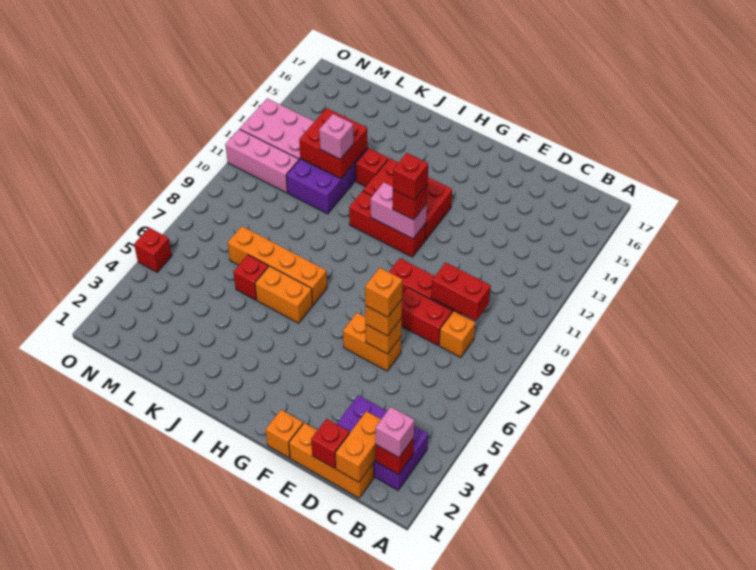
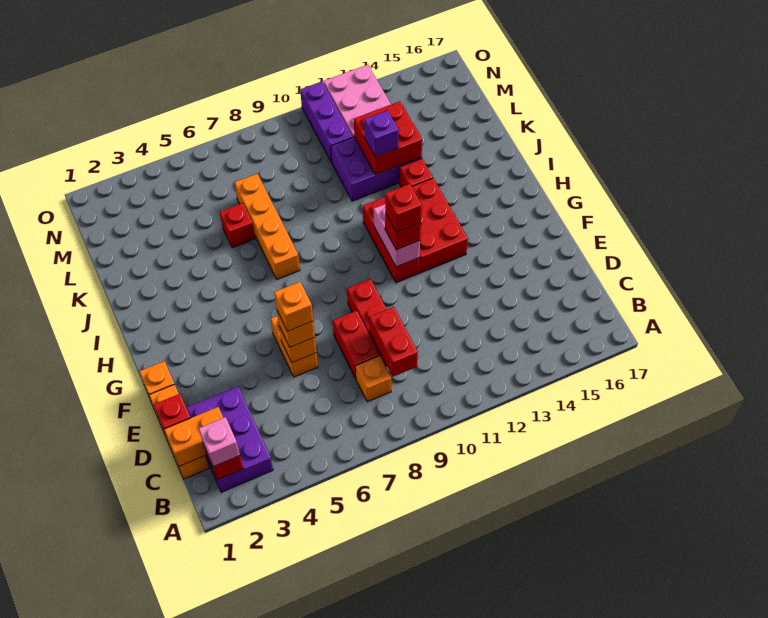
orange brick I6:J6 level 1 -> none
pink brick K12 level 3 -> purple brick K12 level 3
pink brick M11:O11 level 1 -> purple brick M11:O11 level 1
red brick O5 level 1 -> none

